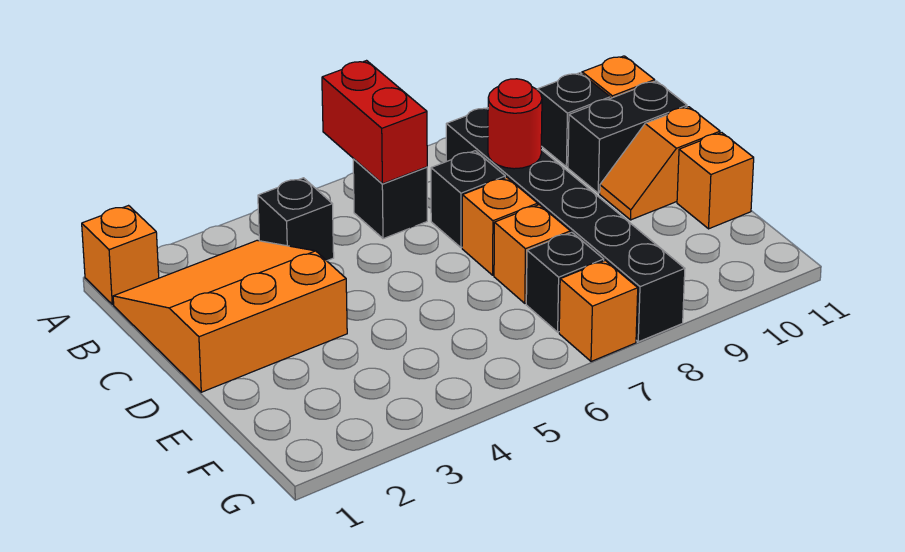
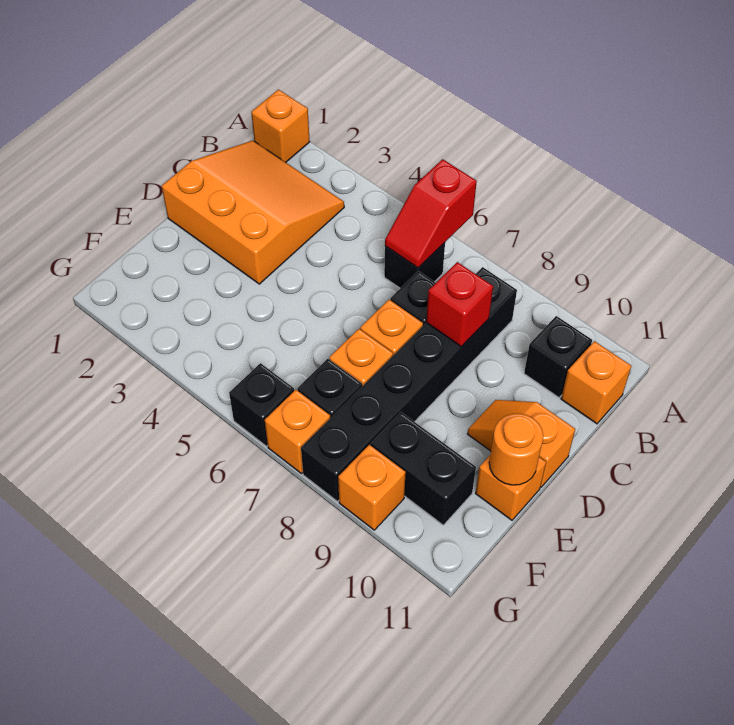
red brick A6:B6 level 2 -> red slope A6:B6 level 2 top A
black brick B4 level 1 -> black brick G6 level 1
red round brick C8 level 2 -> red brick C8 level 2
black brick C10:C11 level 1 -> black brick F9:F10 level 1
none -> orange round brick E11 level 2
none -> orange brick G9 level 1

